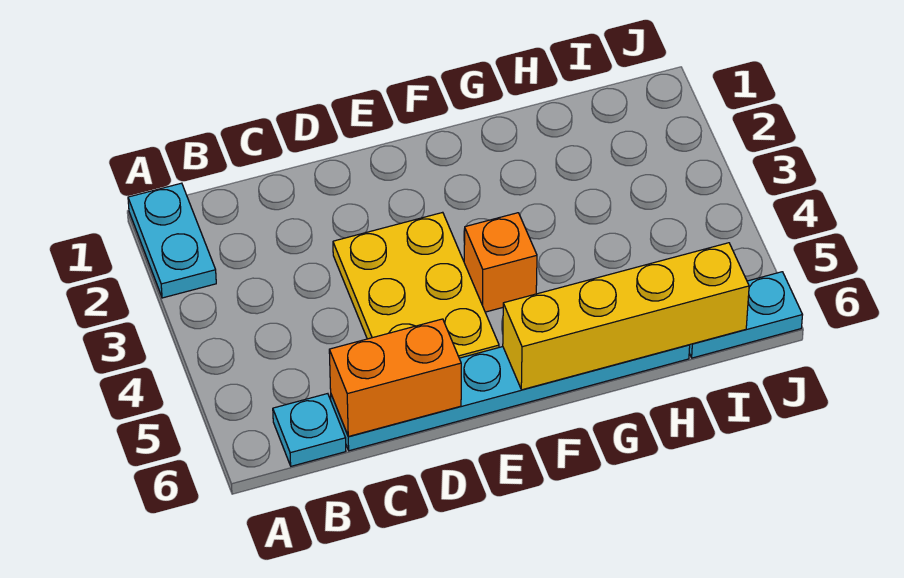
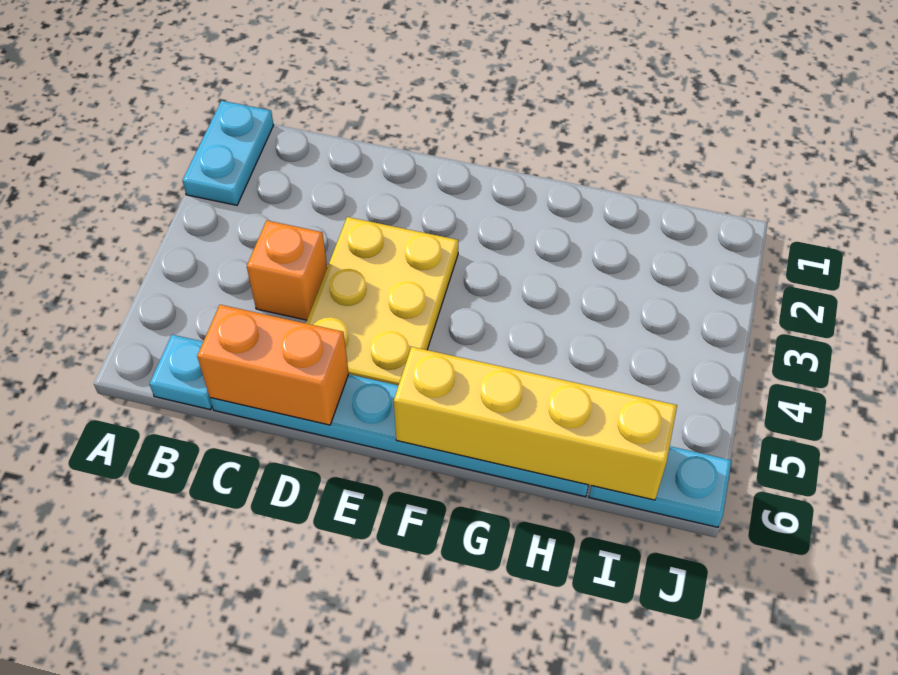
orange brick F4 level 1 -> orange brick C4 level 1

